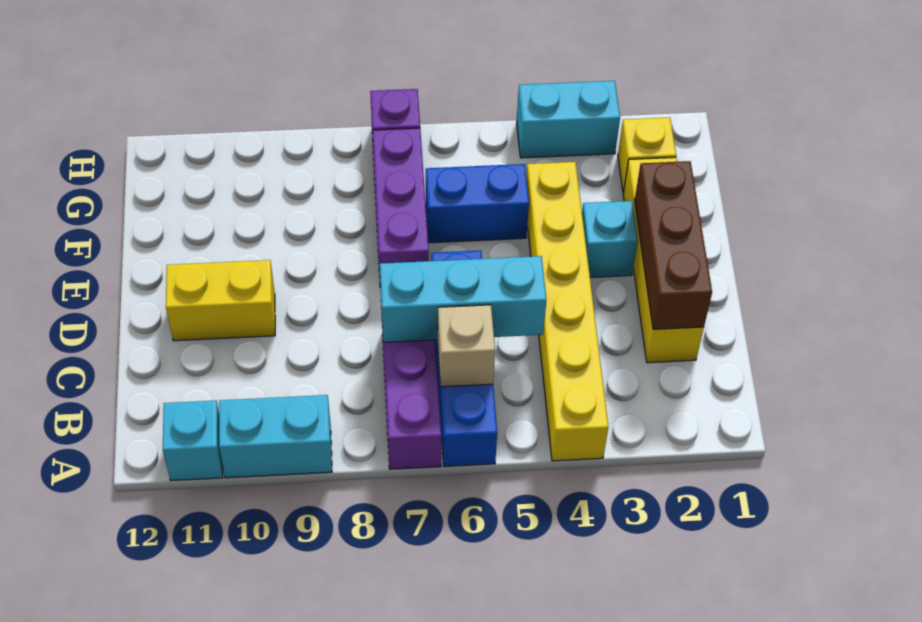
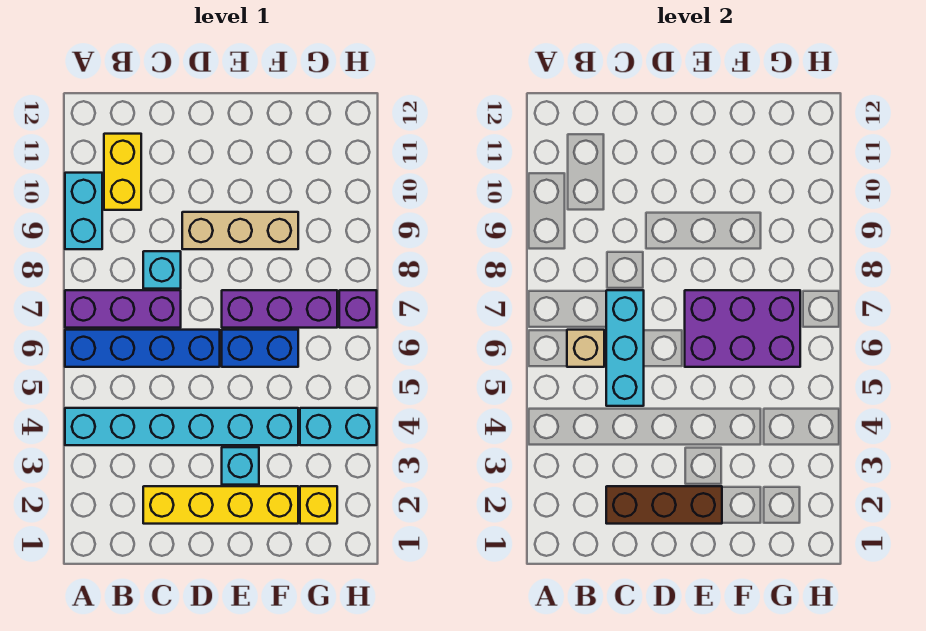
yellow brick A4:F4 level 1 -> cyan brick A4:F4 level 1
cyan brick A11 level 1 -> cyan brick C8 level 1
none -> tan brick D9:F9 level 1
yellow brick D10:D11 level 1 -> yellow brick B10:B11 level 1
none -> purple brick E6:G7 level 2
blue brick F5:F6 level 1 -> blue brick E6:F6 level 1
cyan brick H3:H4 level 1 -> cyan brick G4:H4 level 1

